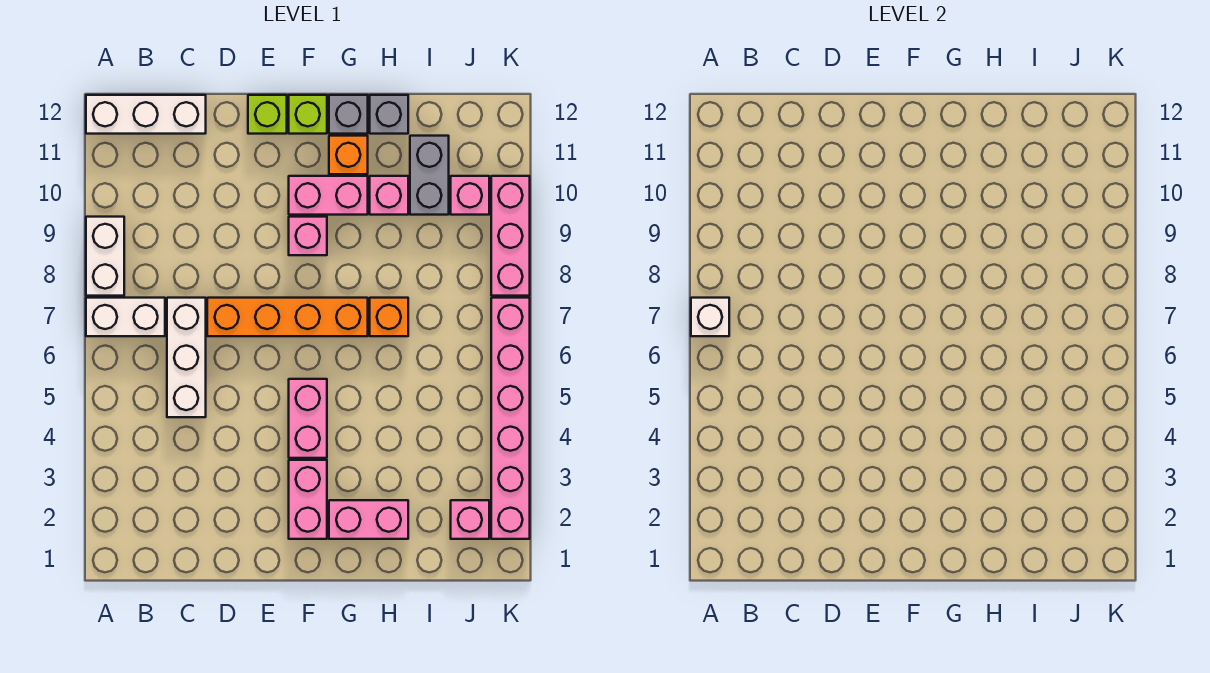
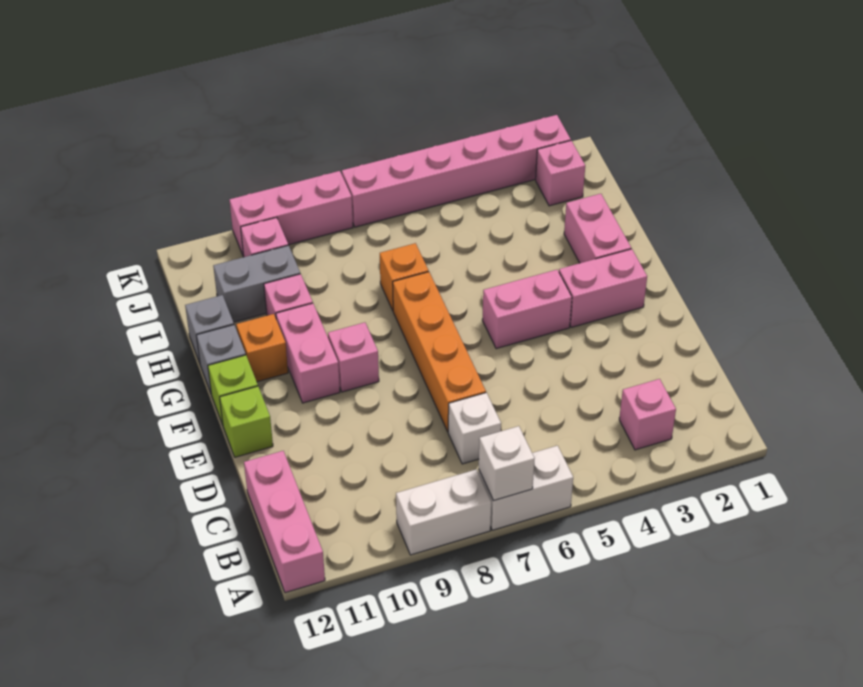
white brick A7:B7 level 1 -> white brick A6:A7 level 1
white brick A12:C12 level 1 -> pink brick A12:C12 level 1
none -> pink brick B3 level 1
white brick C5:C7 level 1 -> white brick C7 level 1

